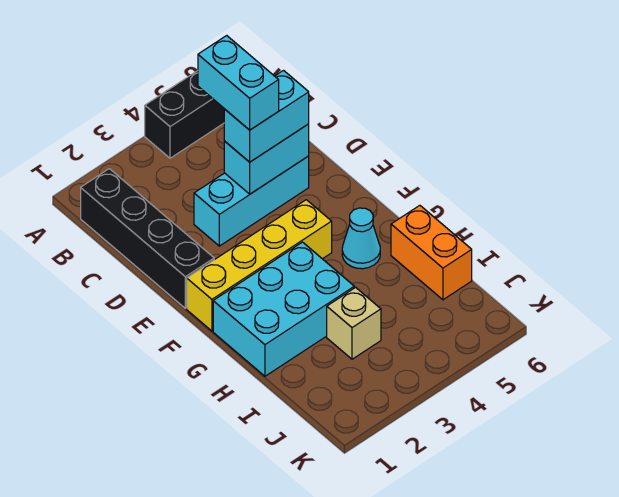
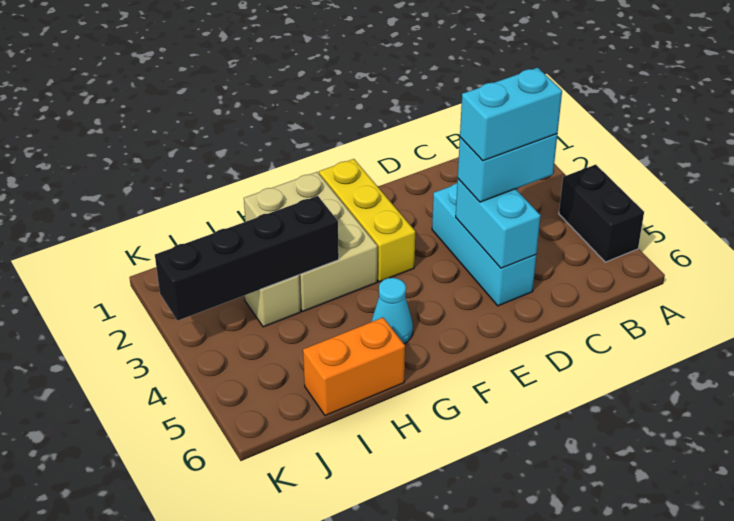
black brick B1:E1 level 1 -> black brick H3:K3 level 2
cyan brick D4:D5 level 3 -> cyan brick C4:D4 level 3
yellow brick F1:F4 level 1 -> yellow brick F1:F3 level 1
cyan brick G1:H3 level 1 -> tan brick G1:H3 level 1

